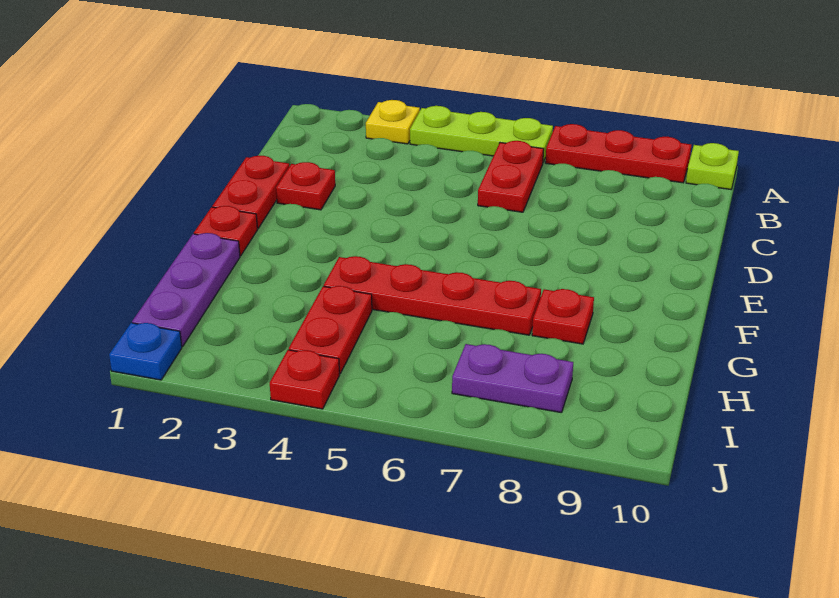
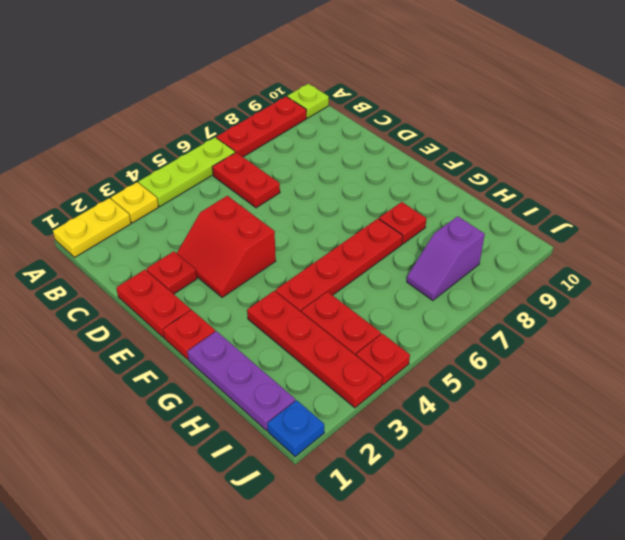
none -> yellow plate A1:A2 level 1
none -> red slope D3:E4 level 1 top 4
none -> red plate G3:J3 level 1
purple plate I7:I8 level 1 -> purple slope I7:I8 level 1 top 8

